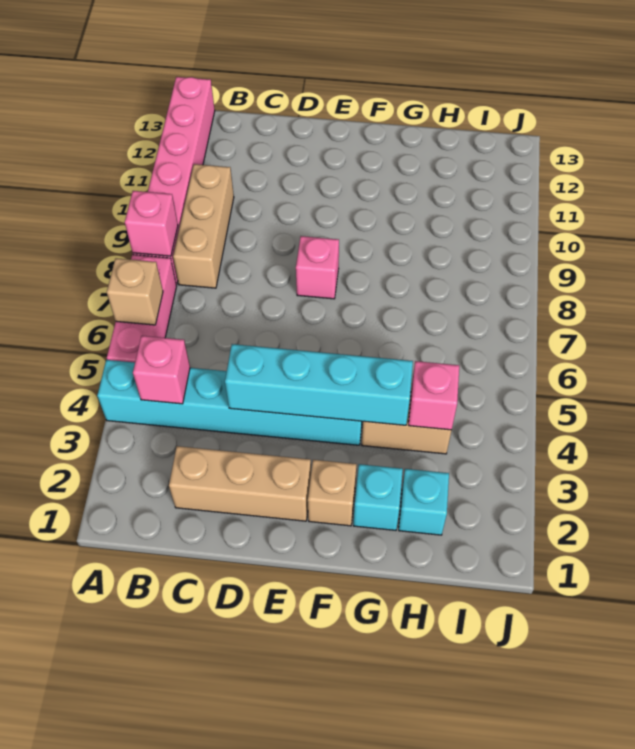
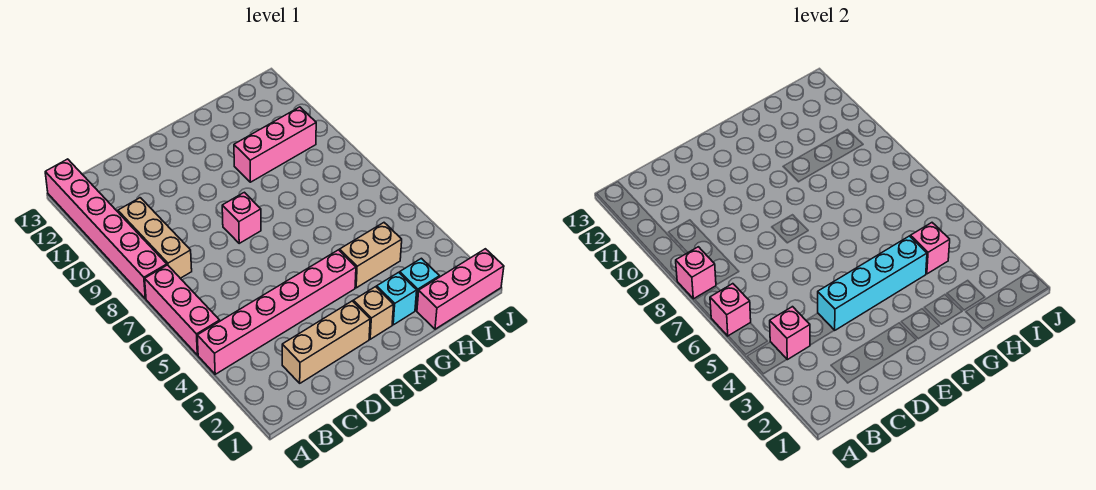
cyan brick A4:F4 level 1 -> pink brick A4:F4 level 1
tan brick A6 level 2 -> pink brick A6 level 2
none -> pink brick G10:I10 level 1
none -> pink brick H1:J1 level 1

